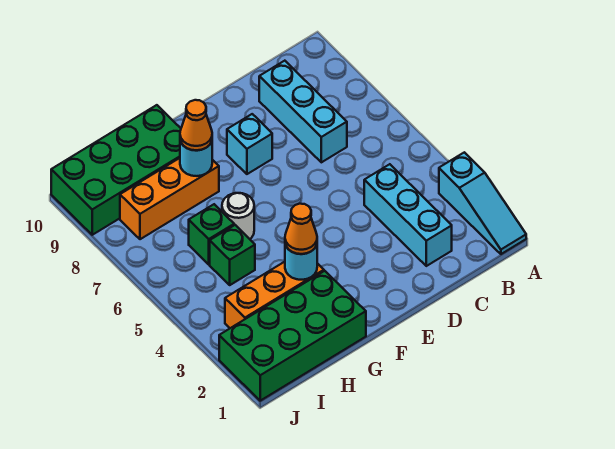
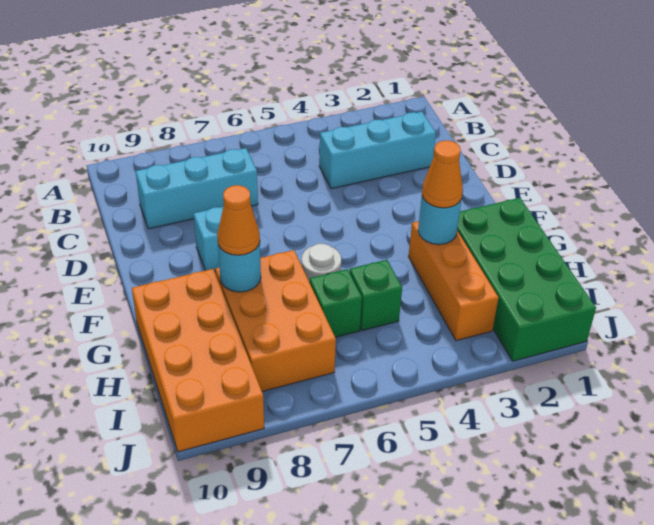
cyan slope A1:A3 level 1 top 3 -> none
orange brick G8:I8 level 1 -> orange brick G7:I8 level 1
green brick G9:J10 level 1 -> orange brick G9:J10 level 1

